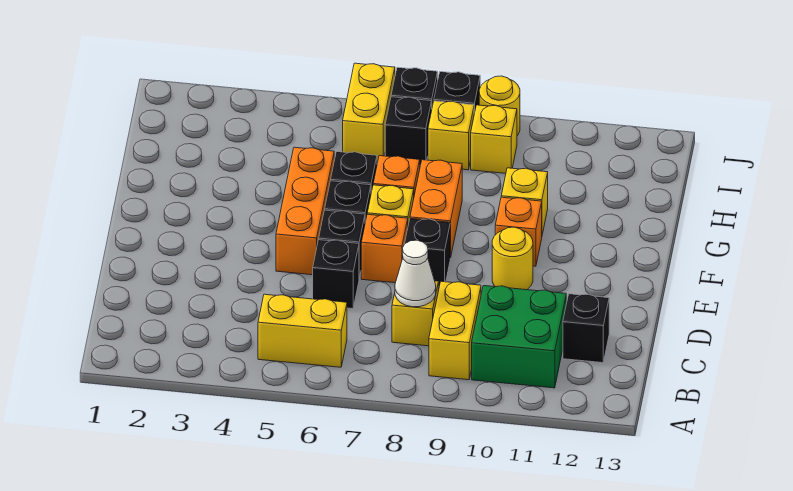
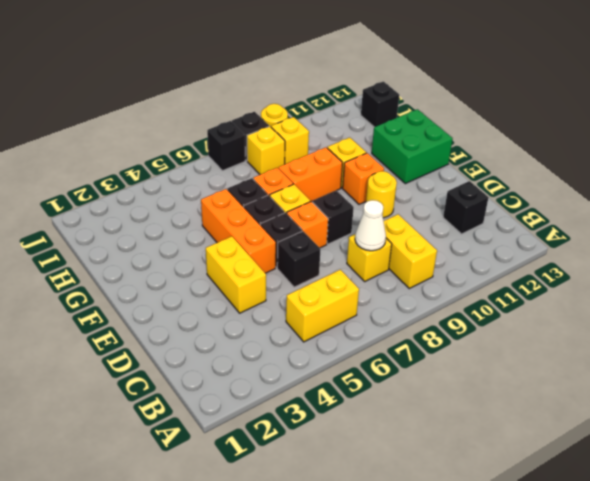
green brick B10:C11 level 1 -> green brick F12:G13 level 1
orange brick F8:G8 level 1 -> orange brick G8:G9 level 1
yellow brick I6:J6 level 1 -> yellow brick D4:E4 level 1
black brick I7 level 1 -> black brick I13 level 1

